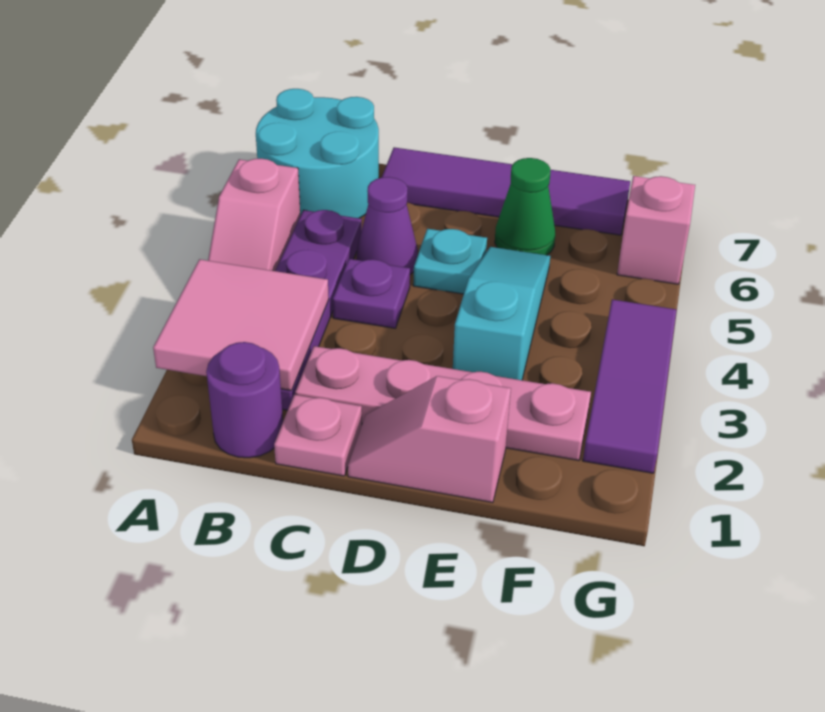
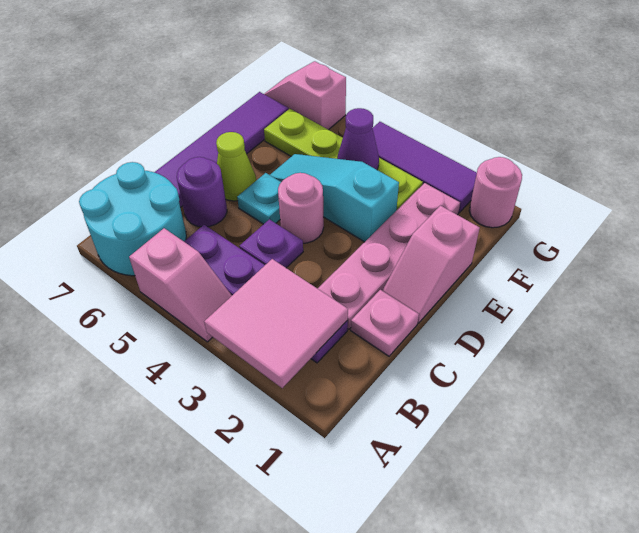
purple round brick B1 level 1 -> purple round brick C6 level 1
purple cone C5 level 1 -> purple cone F4 level 2
none -> pink round brick D4 level 1
none -> lime cone D6 level 1
green cone E6 level 1 -> none
none -> lime plate F3:F6 level 1
none -> pink round brick G1 level 1

